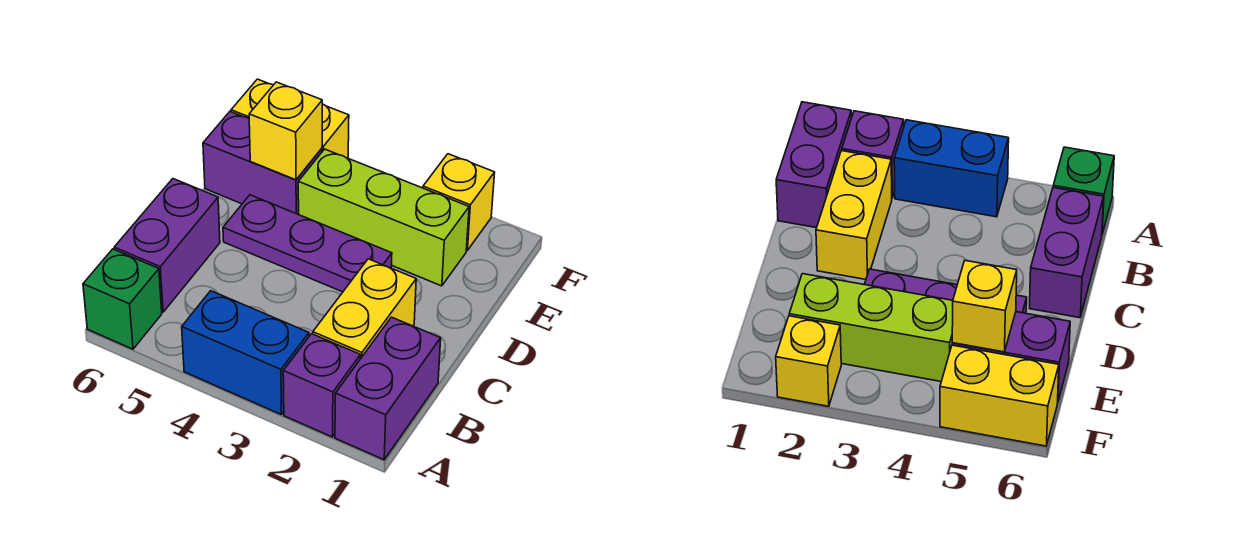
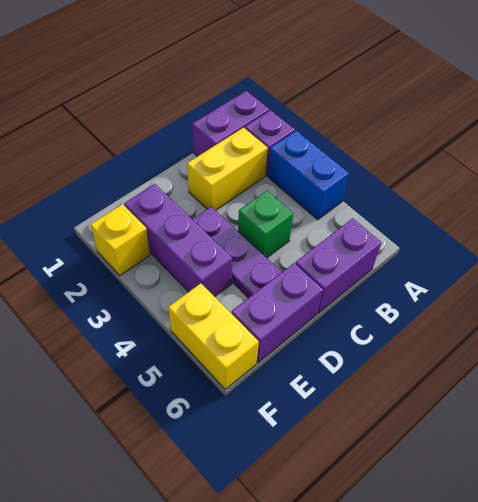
green brick A6 level 1 -> green brick C4 level 1
lime brick E2:E4 level 1 -> purple brick E2:E4 level 1
purple brick E5:E6 level 1 -> purple brick D6:E6 level 1
yellow brick E5 level 2 -> none

